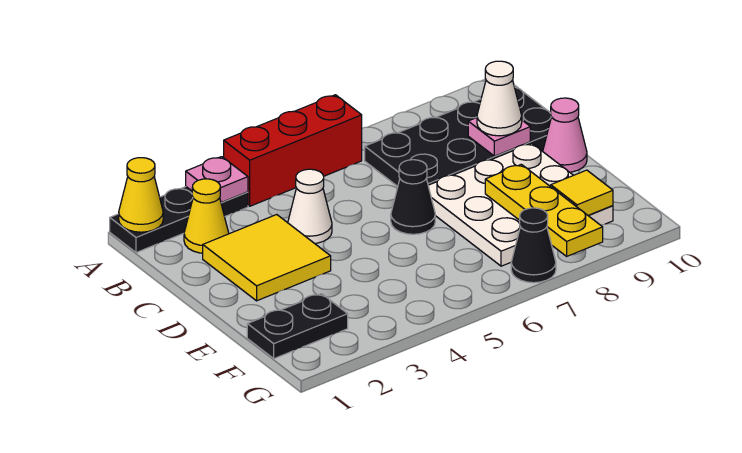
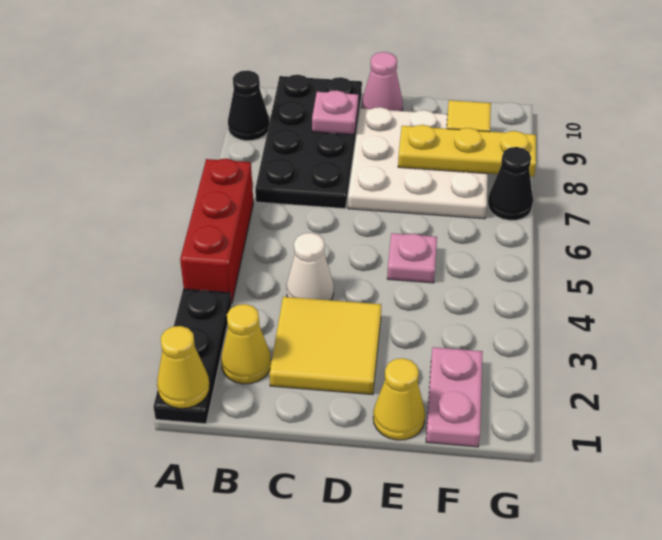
pink plate A3 level 2 -> pink plate E5 level 1
white cone C9 level 3 -> none
black cone D6 level 1 -> black cone A9 level 1
none -> yellow cone E1 level 1
black plate F1:F2 level 1 -> pink plate F1:F2 level 1

